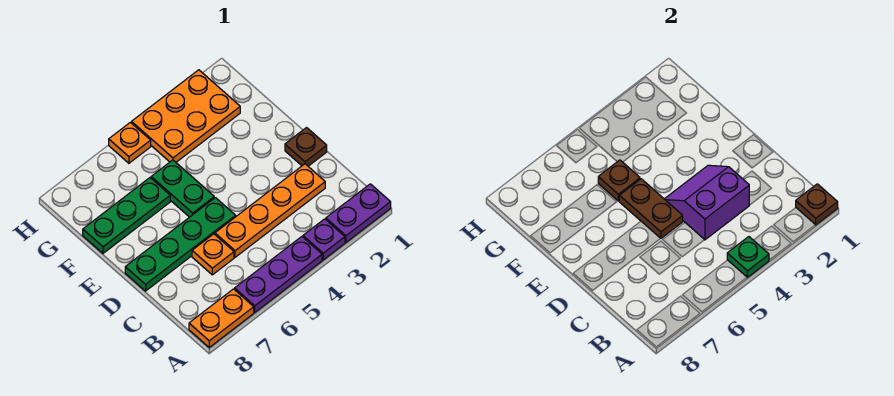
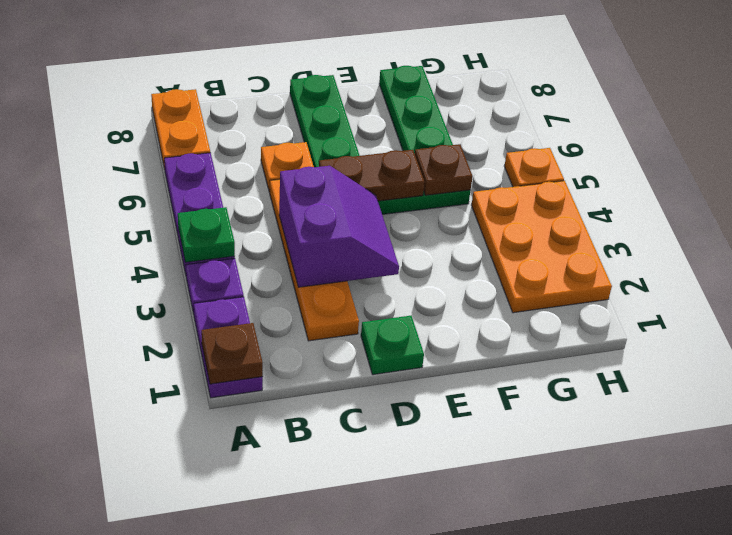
brown plate D1 level 1 -> green plate D1 level 1

